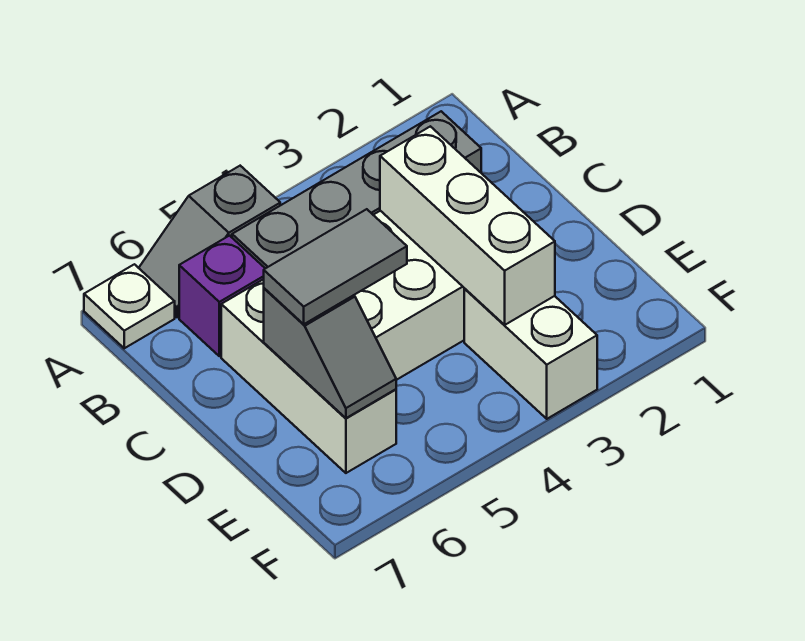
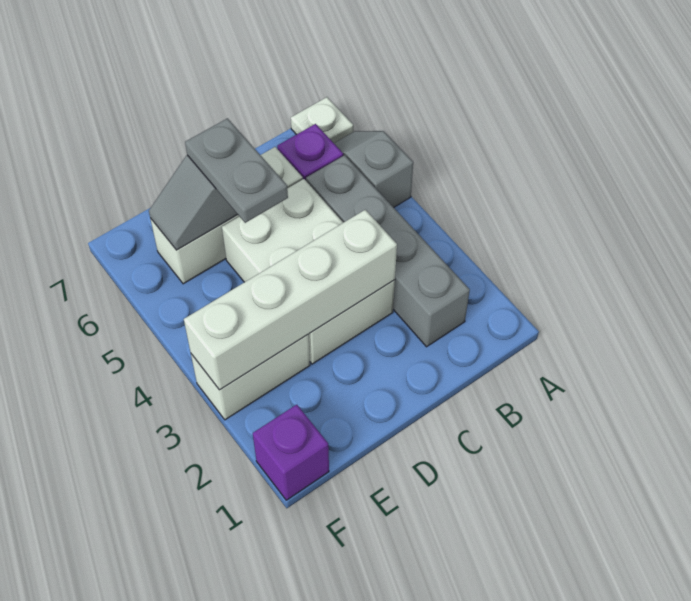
white brick C3:E3 level 2 -> white brick C3:F3 level 2
grey tile D5:D6 level 3 -> grey plate D5:D6 level 3
none -> purple brick F1 level 1

